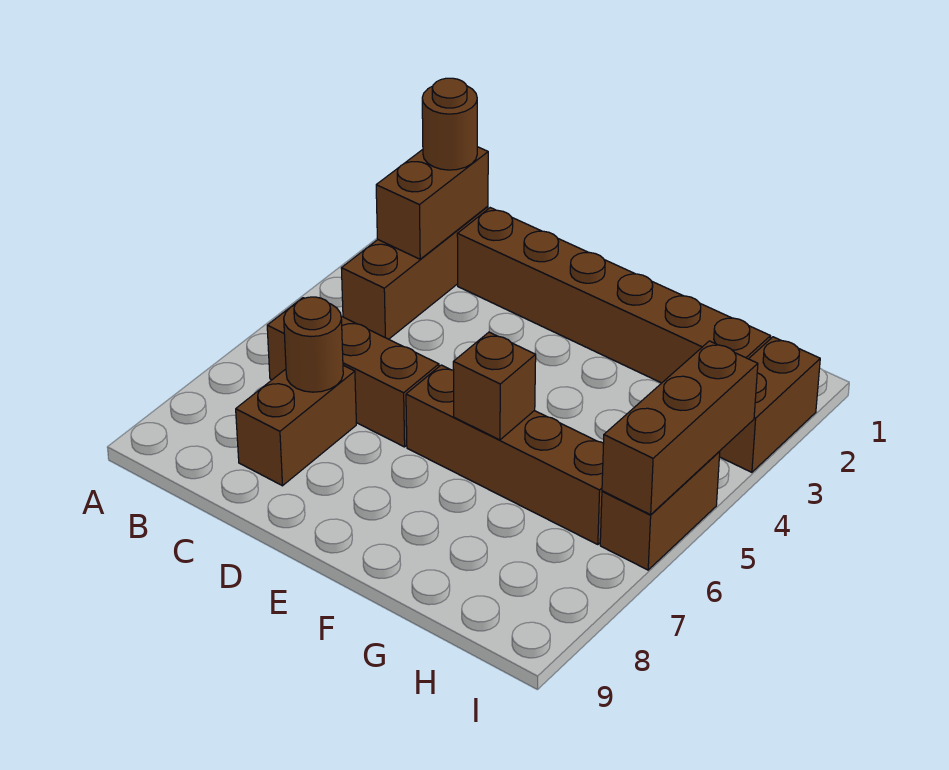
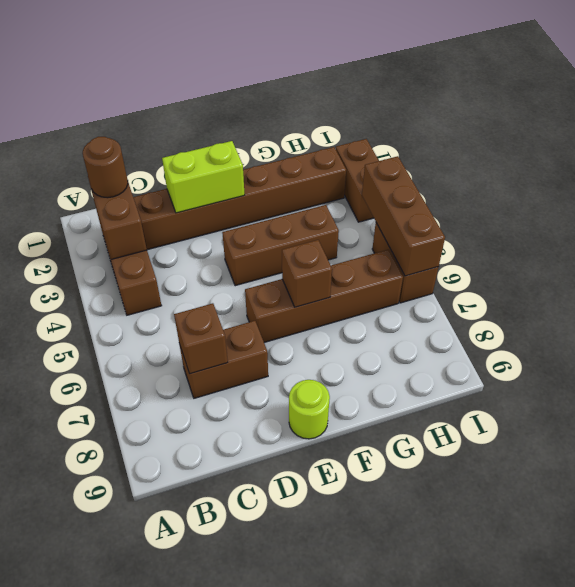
brown brick B6:D6 level 1 -> brown brick E4:G4 level 1
brown brick C7:C8 level 1 -> brown brick C7:D7 level 1
brown round brick C7 level 2 -> brown brick C7 level 2
none -> lime brick D2:E2 level 2
none -> lime round brick E9 level 1

